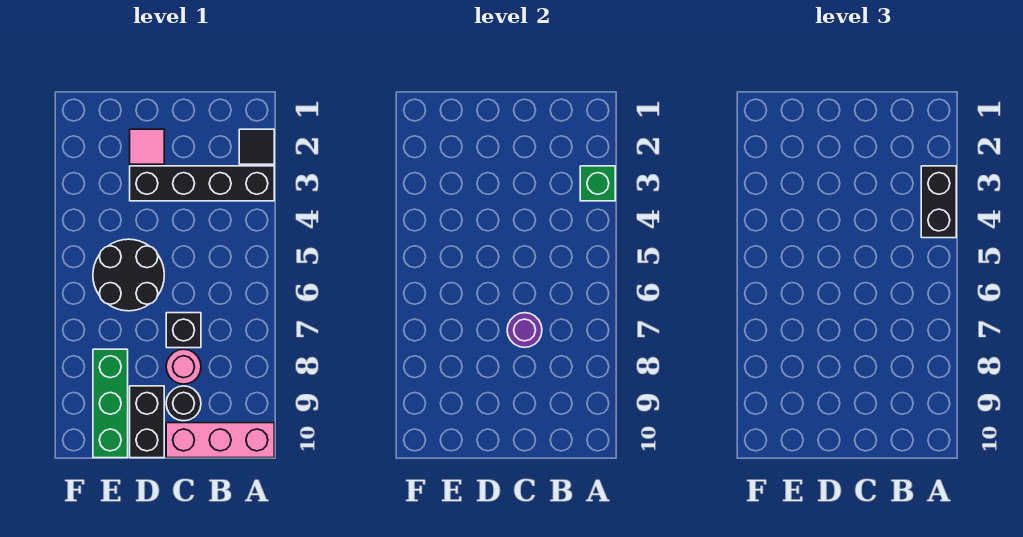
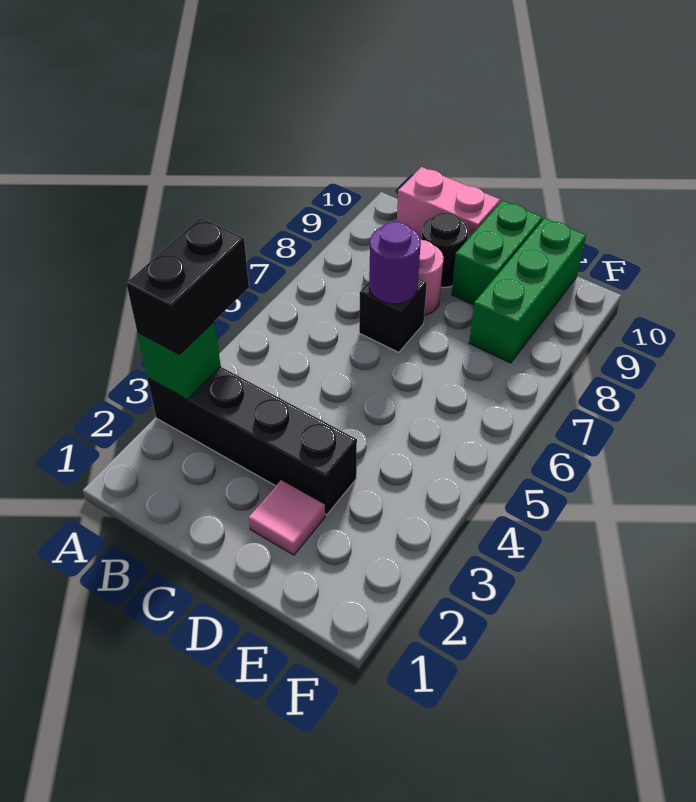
black tile A2 level 1 -> none
pink brick A10:C10 level 1 -> pink brick B10:C10 level 1
black round brick D5:E6 level 1 -> none
black brick D9:D10 level 1 -> green brick D9:D10 level 1

